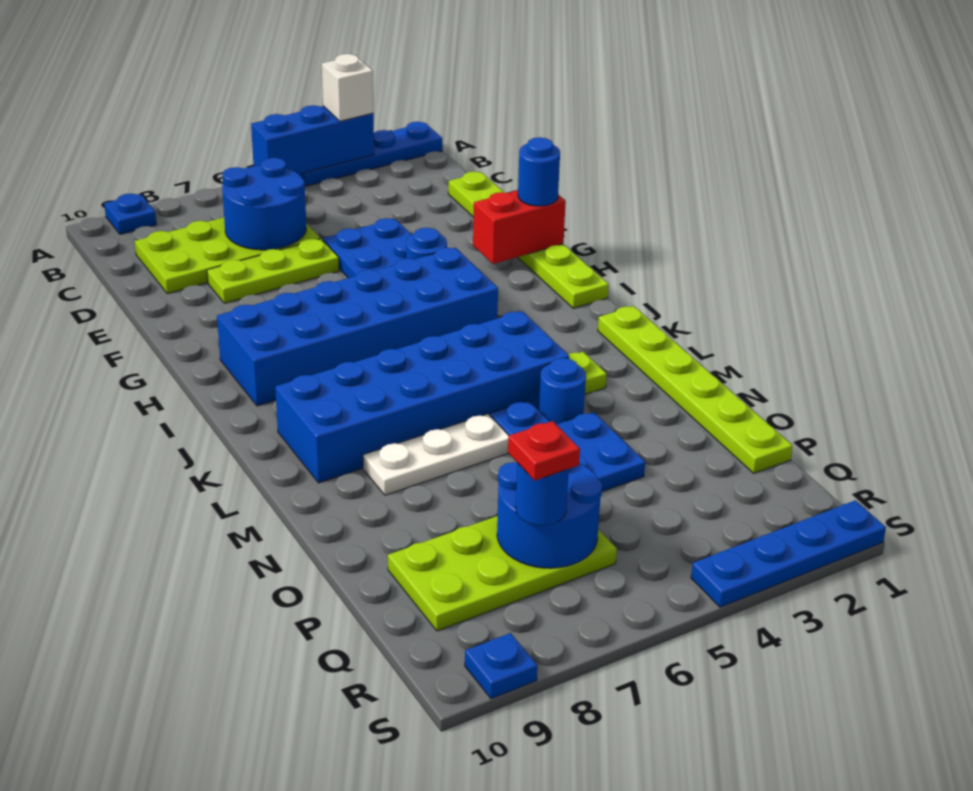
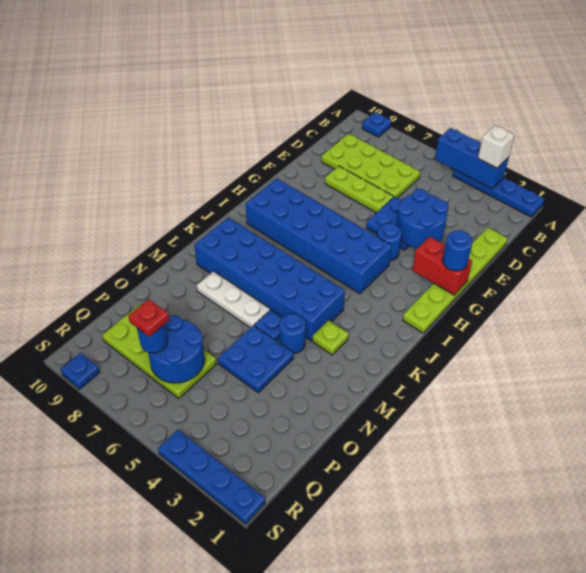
blue round brick C6:D7 level 2 -> blue round brick E3:F4 level 2
lime plate K1:P1 level 1 -> none

